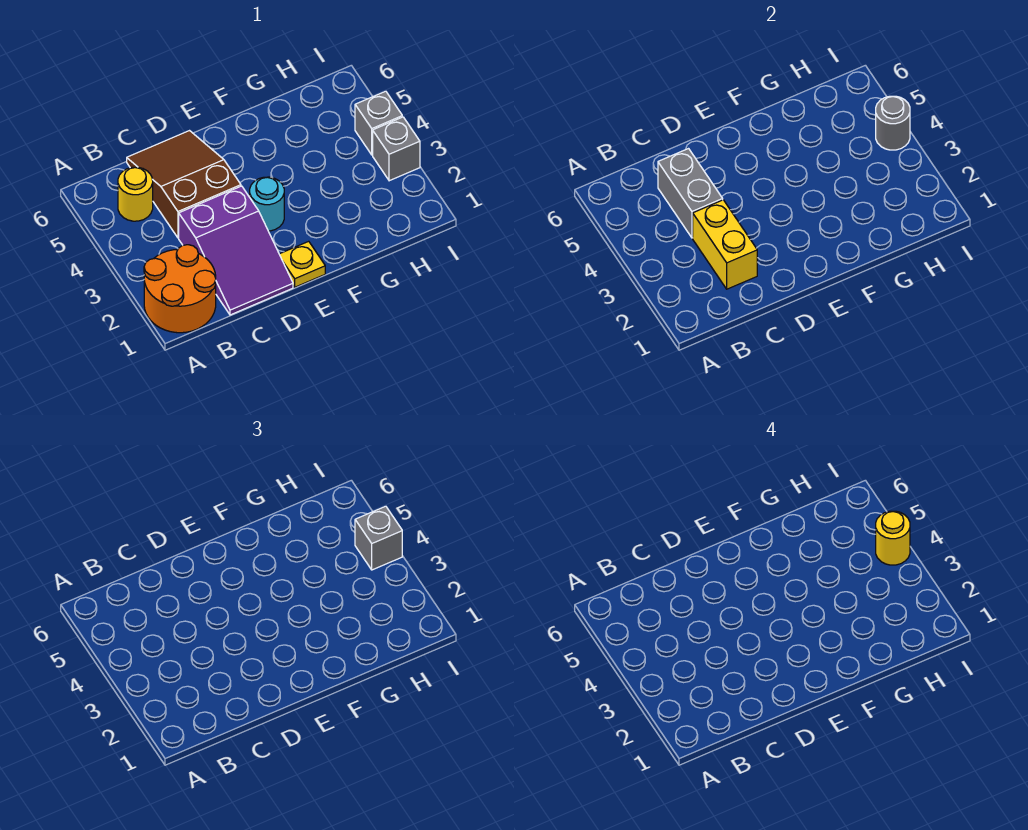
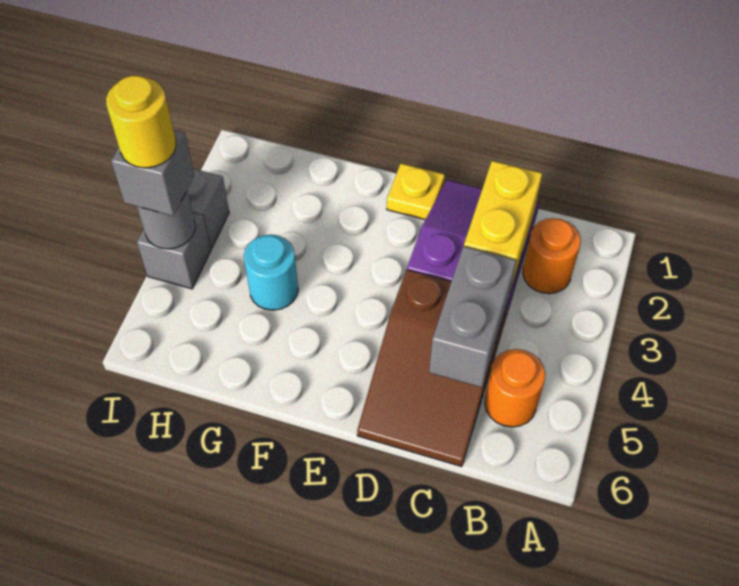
orange round brick A1:B2 level 1 -> orange round brick B2 level 1
yellow round brick B5 level 1 -> orange round brick B5 level 1
cyan round brick E3 level 1 -> cyan round brick G4 level 1

